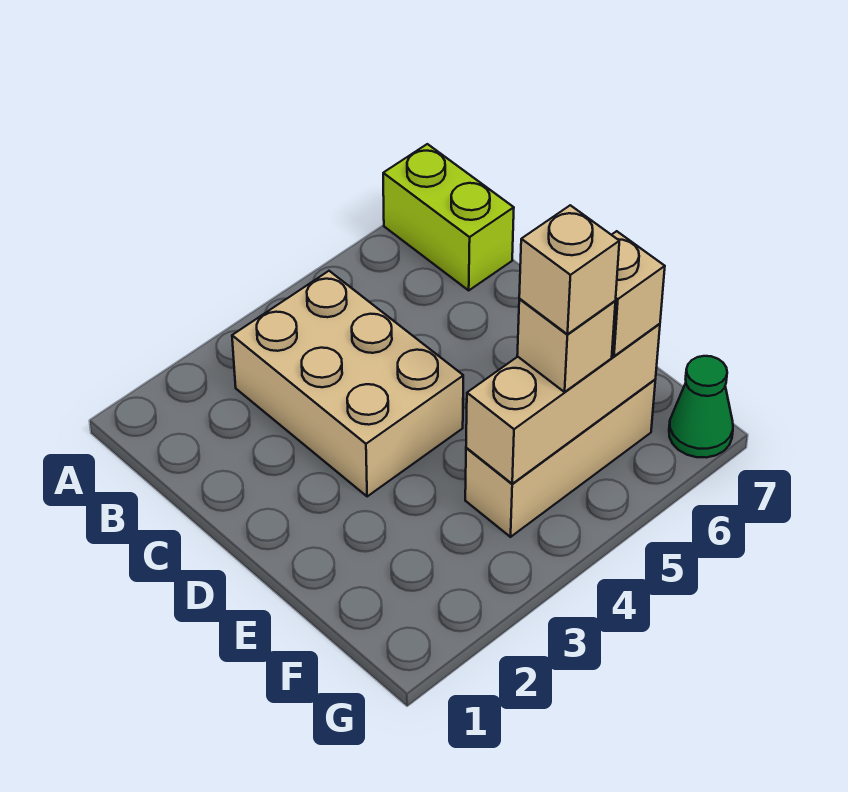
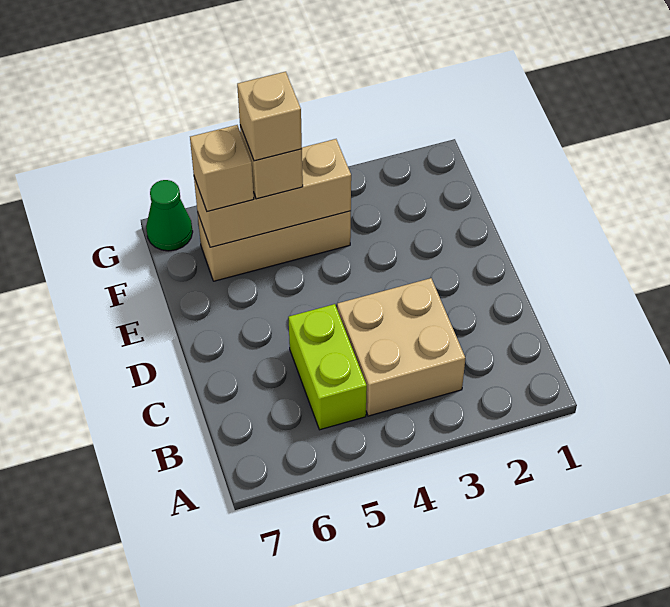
lime brick A7:B7 level 1 -> lime brick B5:C5 level 1
tan brick B3:D4 level 1 -> tan brick B3:C4 level 1

